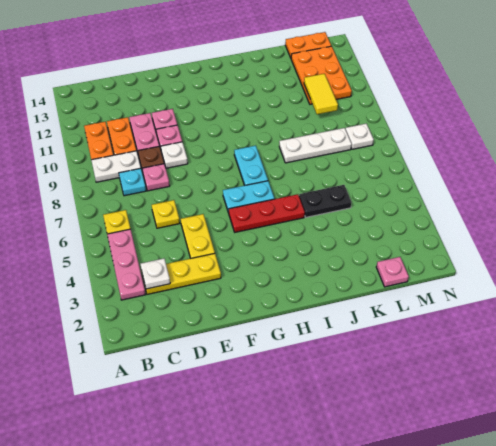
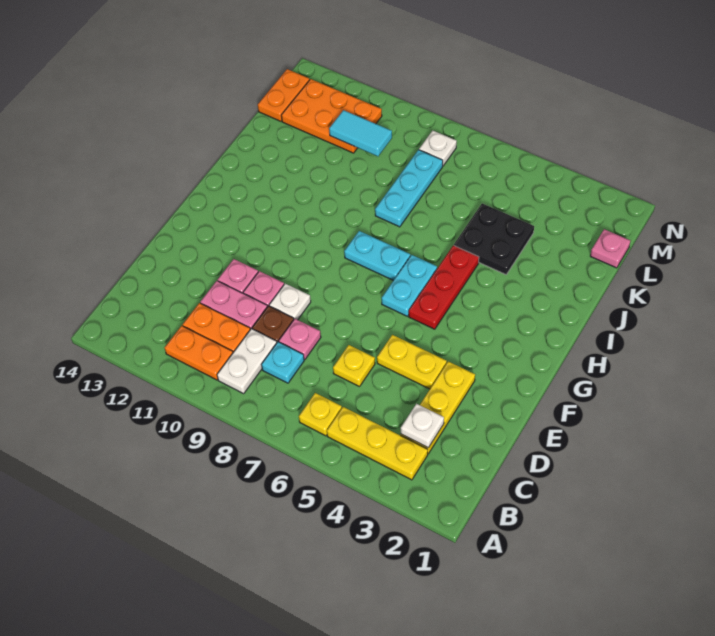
pink plate B3:B5 level 1 -> yellow plate B3:B5 level 1
black plate J5:K5 level 1 -> black plate J4:K5 level 1
white plate J8:L8 level 1 -> cyan plate J8:L8 level 1
yellow tile L10:L11 level 2 -> cyan tile L10:L11 level 2

